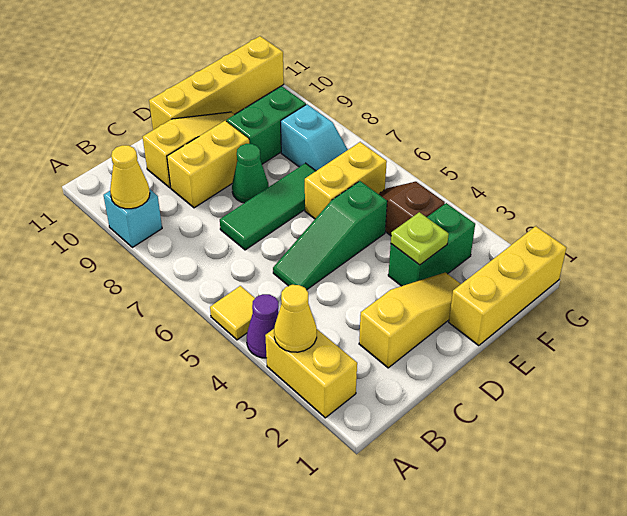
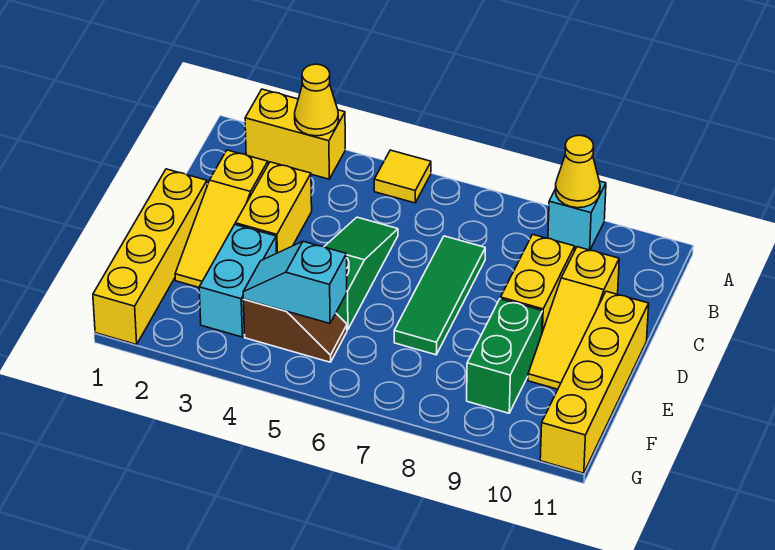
purple cone A4 level 1 -> none
green cone D8 level 1 -> none
yellow brick E1:G1 level 1 -> yellow brick D1:G1 level 1
green brick E3:F3 level 1 -> cyan brick E3:F3 level 1
lime plate E3 level 2 -> none
yellow brick E6:F6 level 1 -> yellow brick C3:D3 level 1
cyan slope F7:F8 level 1 top 8 -> cyan slope F4:F5 level 2 top 5

